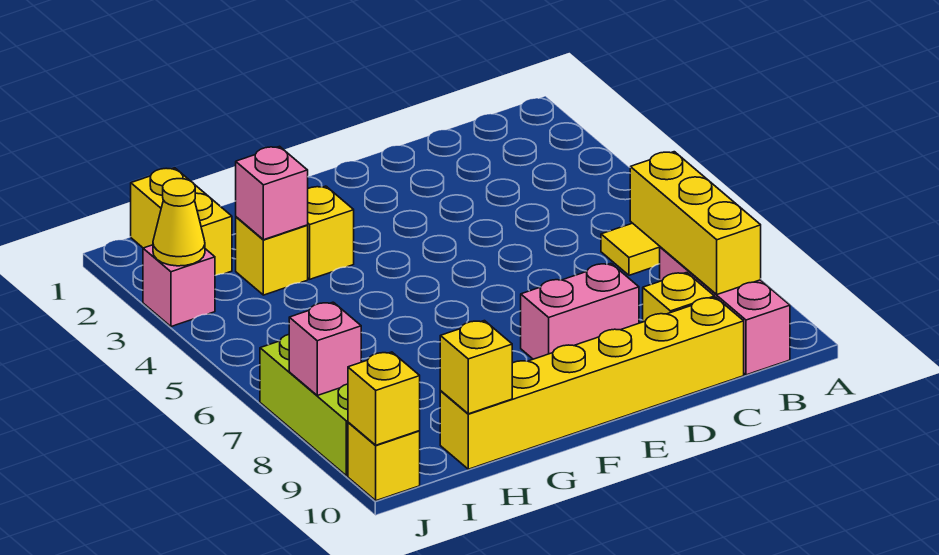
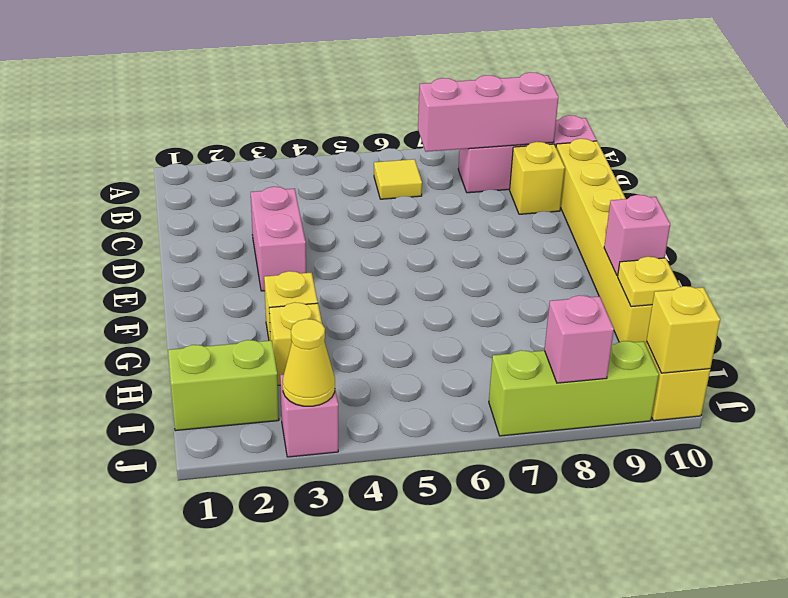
yellow brick B7:B9 level 2 -> pink brick B7:B9 level 2
pink brick D8:E8 level 1 -> pink brick D3:E3 level 1
pink brick H3 level 2 -> pink brick G10 level 2
yellow brick H10 level 2 -> yellow plate H10 level 2
yellow brick I1:I2 level 1 -> lime brick I1:I2 level 1

